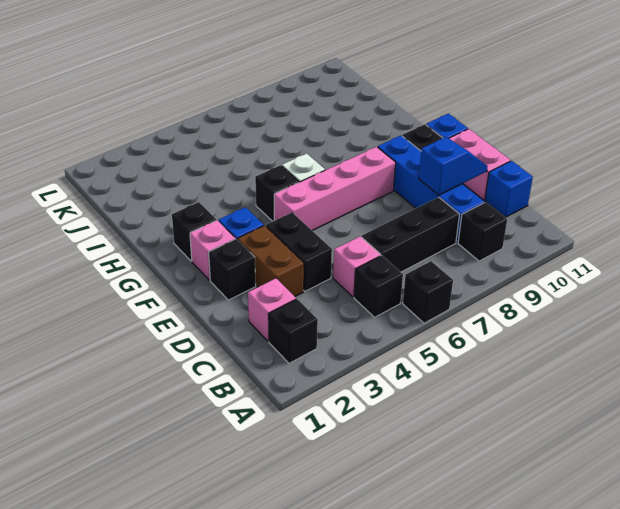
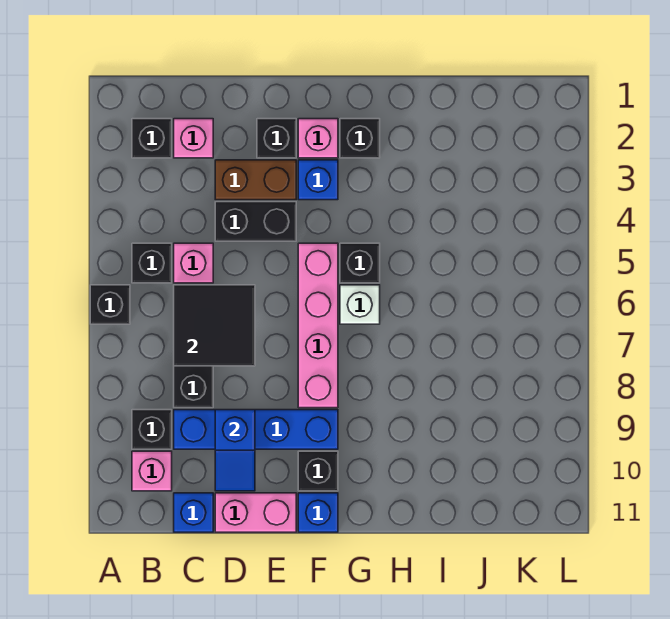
none -> pink brick B10 level 1
none -> black tile C6:D7 level 2

